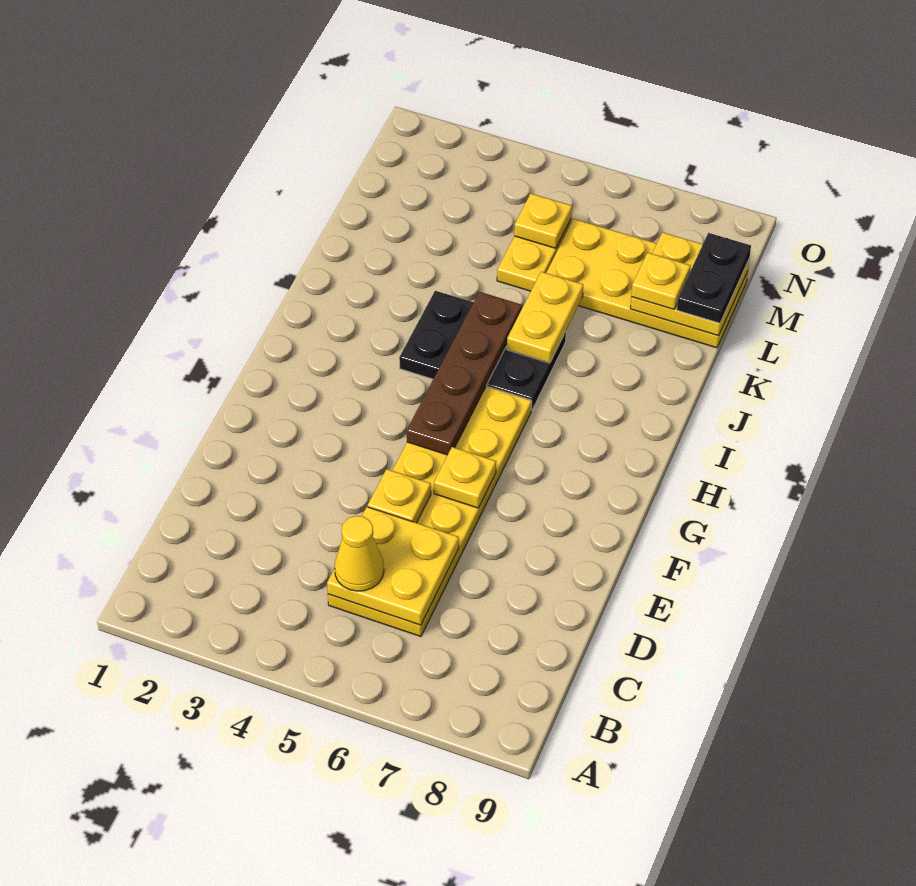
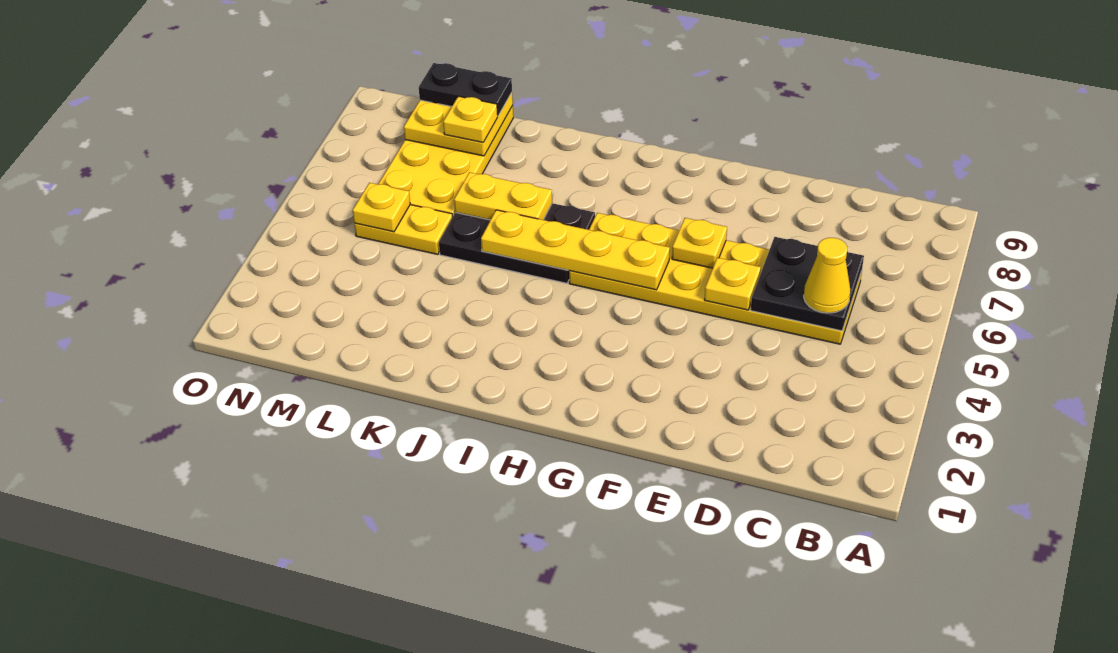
yellow plate C5:D6 level 2 -> black plate C5:D6 level 2
brown plate G5:J5 level 2 -> yellow plate G5:J5 level 2
black plate I4:J6 level 1 -> black plate I5:K6 level 1

